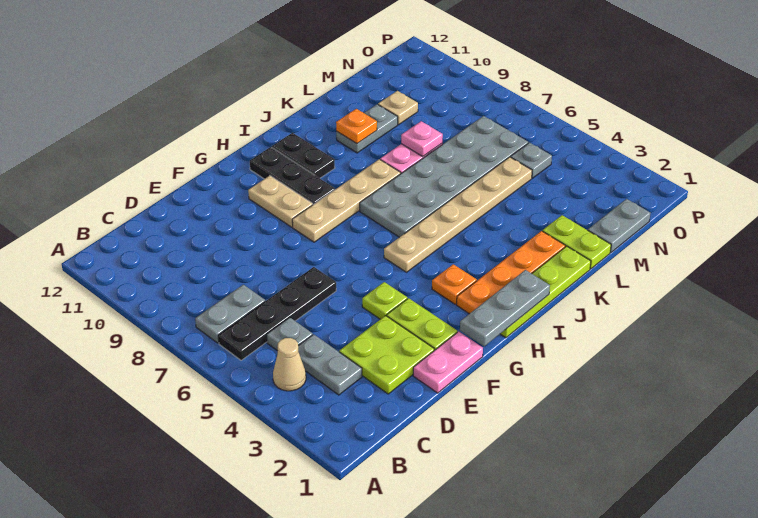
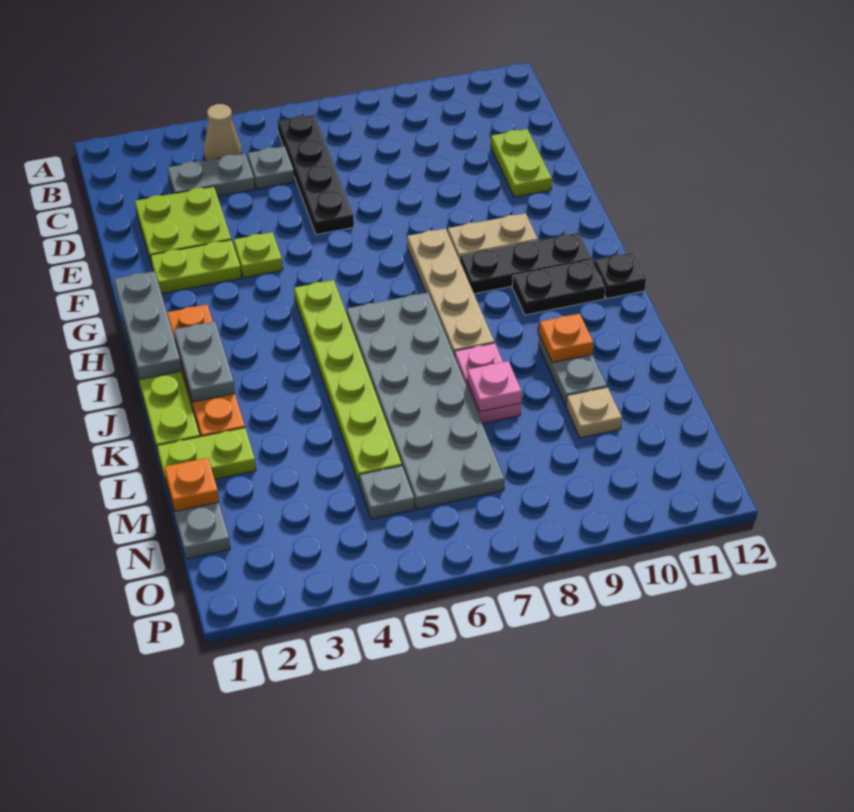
grey plate B7:C7 level 1 -> grey plate I2:J2 level 2
none -> lime plate D11:E11 level 1
pink plate E1:F1 level 1 -> none
orange plate H3 level 1 -> orange plate M1 level 2
tan plate H5:M5 level 1 -> lime plate H5:M5 level 1
none -> black plate I12 level 1

